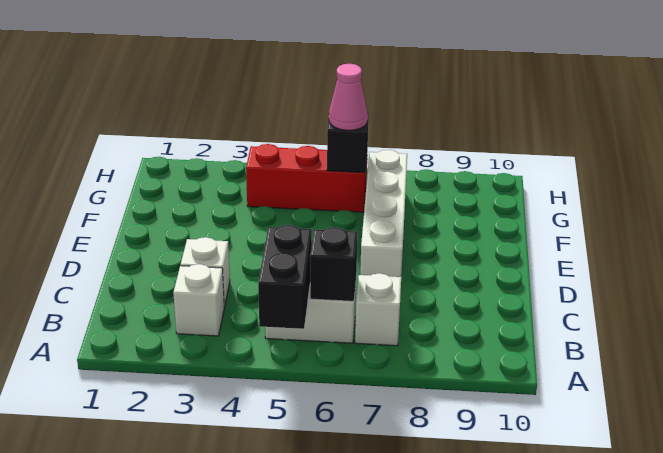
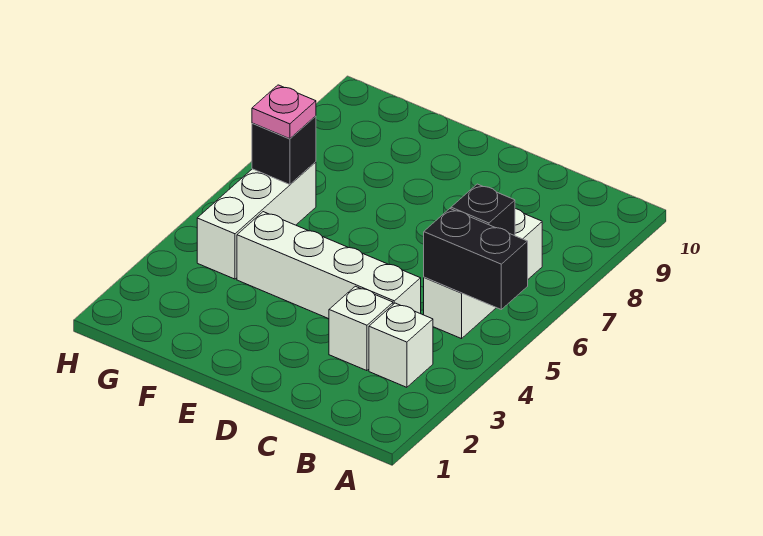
white brick D7:G7 level 1 -> white brick C4:F4 level 1
red brick G4:G6 level 1 -> white brick G4:G6 level 1
pink cone G6 level 3 -> pink plate G6 level 3

